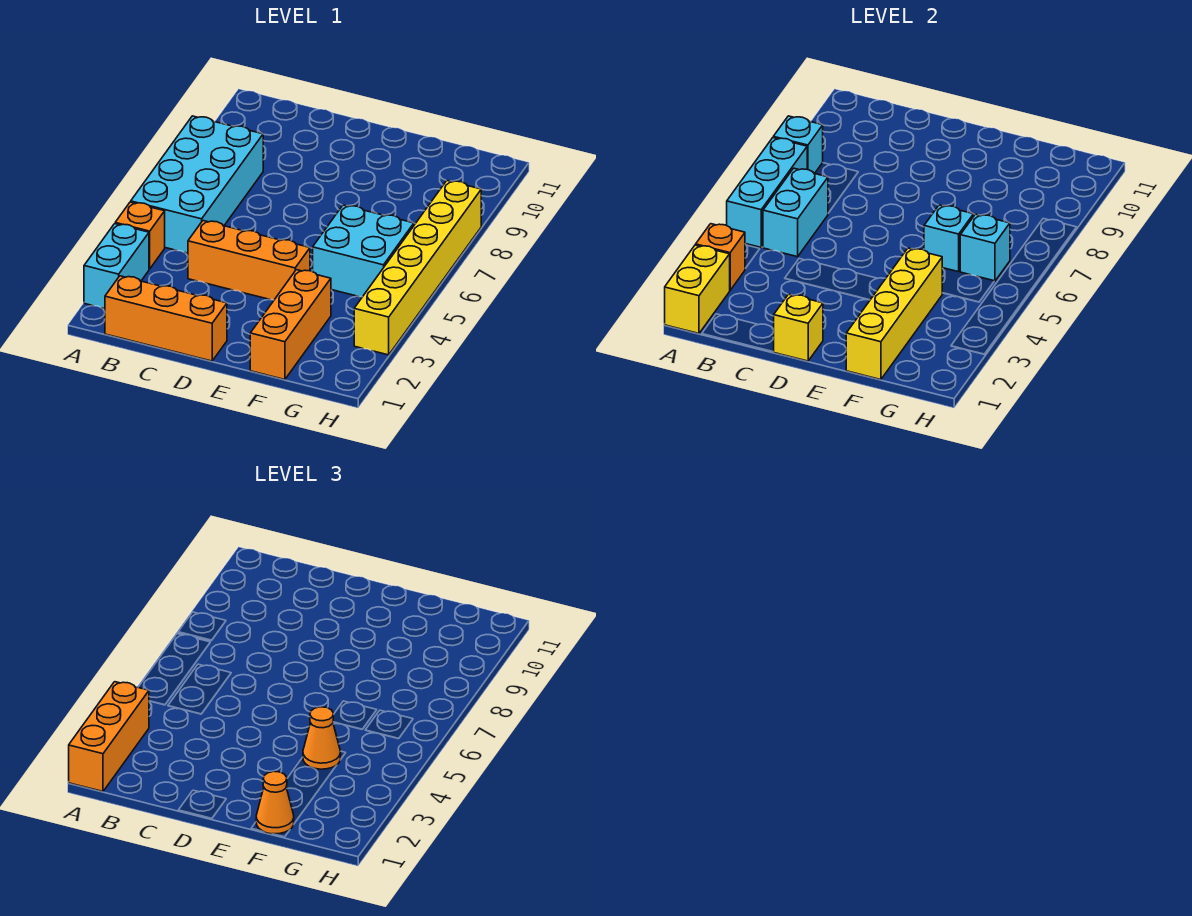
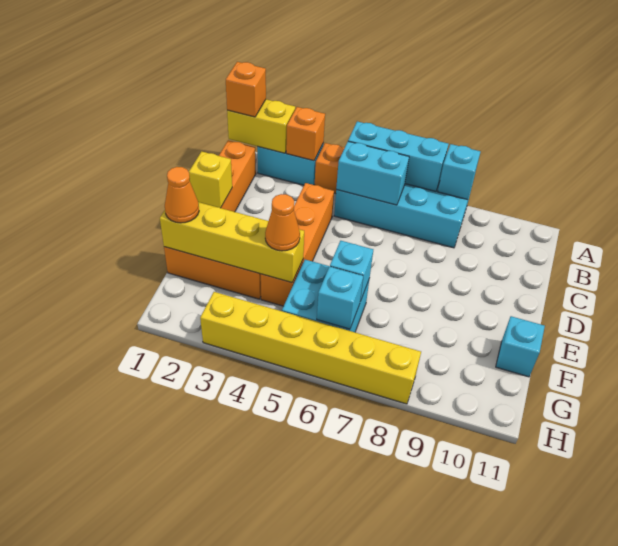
orange brick A1:A3 level 3 -> orange brick A1 level 3
orange brick C4:E4 level 1 -> orange brick C4:F4 level 1
none -> cyan brick F11 level 1

